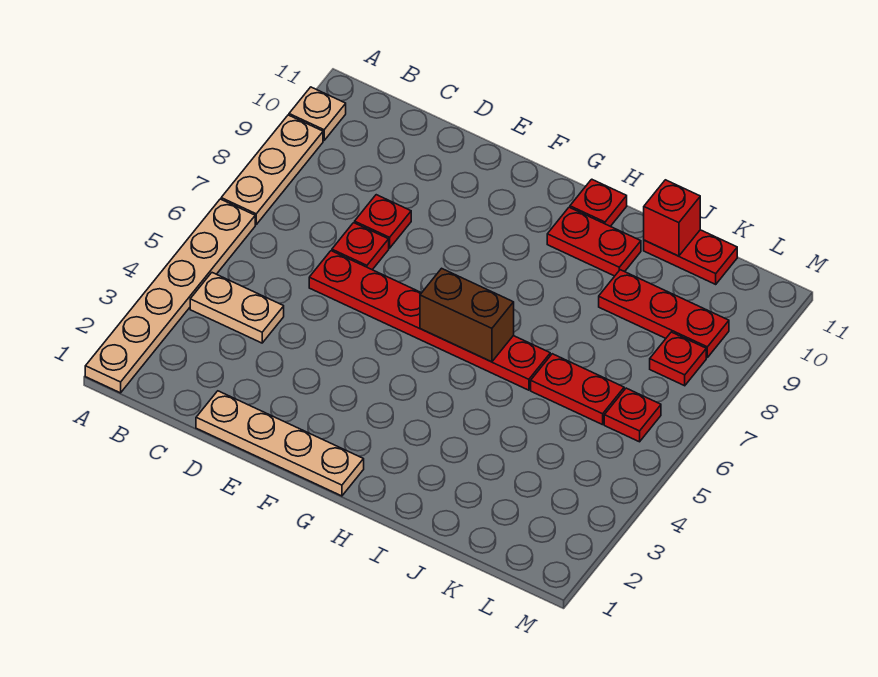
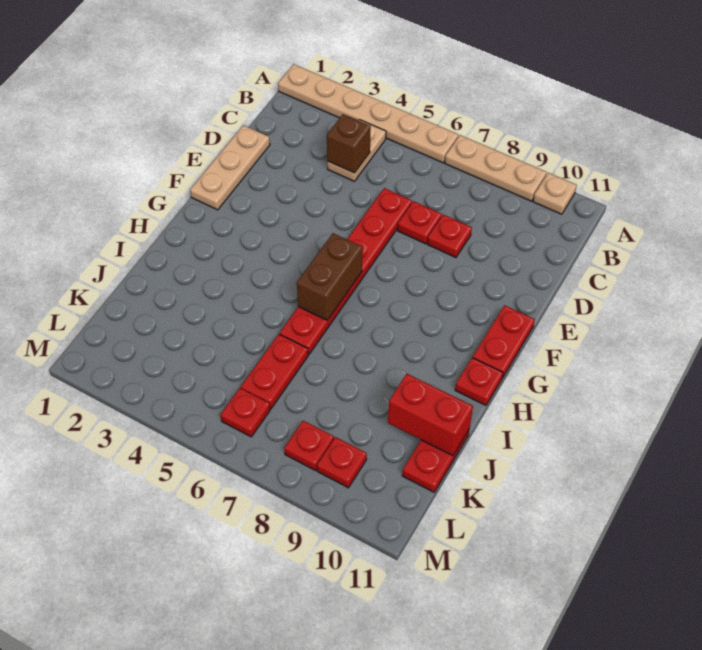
none -> brown brick C4 level 2
tan plate D1:G1 level 1 -> tan plate D1:F1 level 1
red plate H10:I10 level 1 -> red plate F11:G11 level 1
red plate J9:L9 level 1 -> red plate L9 level 1
red brick J11 level 2 -> red brick J10:J11 level 2

